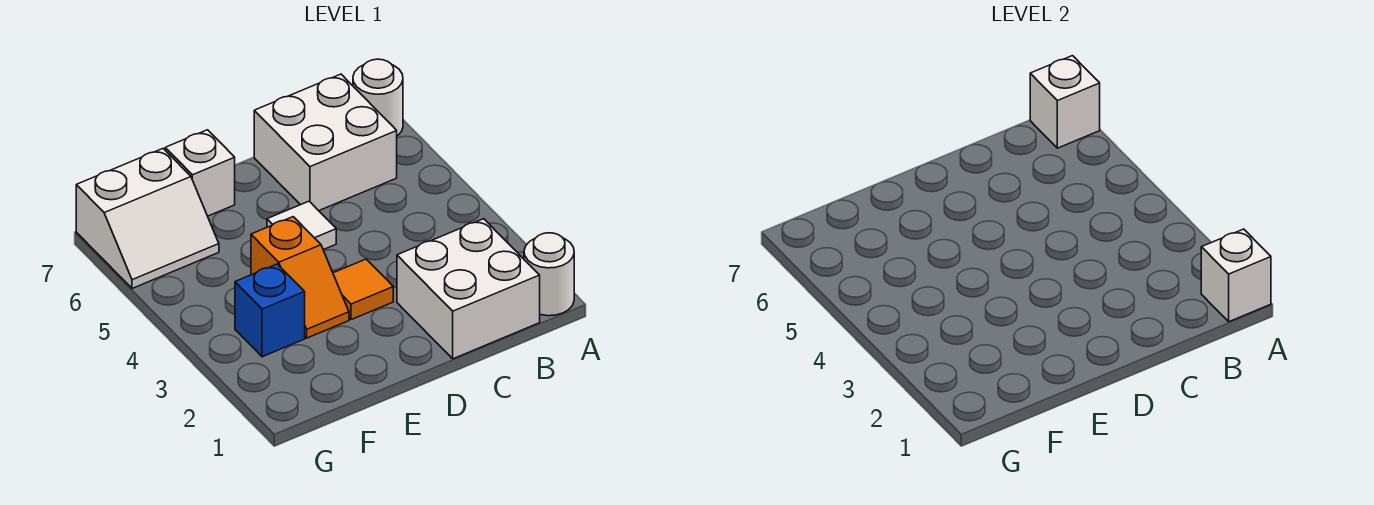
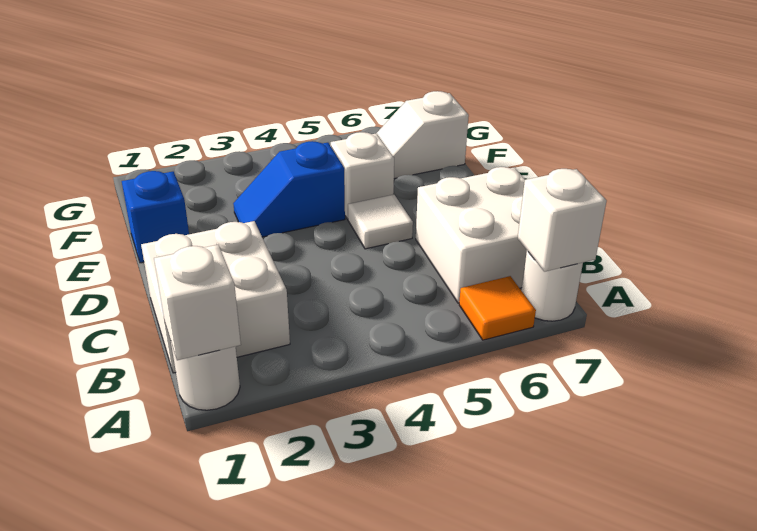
orange tile D3 level 1 -> orange tile A6 level 1
orange slope E3:E4 level 1 top 4 -> blue slope E3:E4 level 1 top 4
white brick E7 level 1 -> white brick E5 level 1
blue brick F3 level 1 -> blue brick E1 level 1
white slope F6:G7 level 1 top 7 -> white slope F6:F7 level 1 top 7

